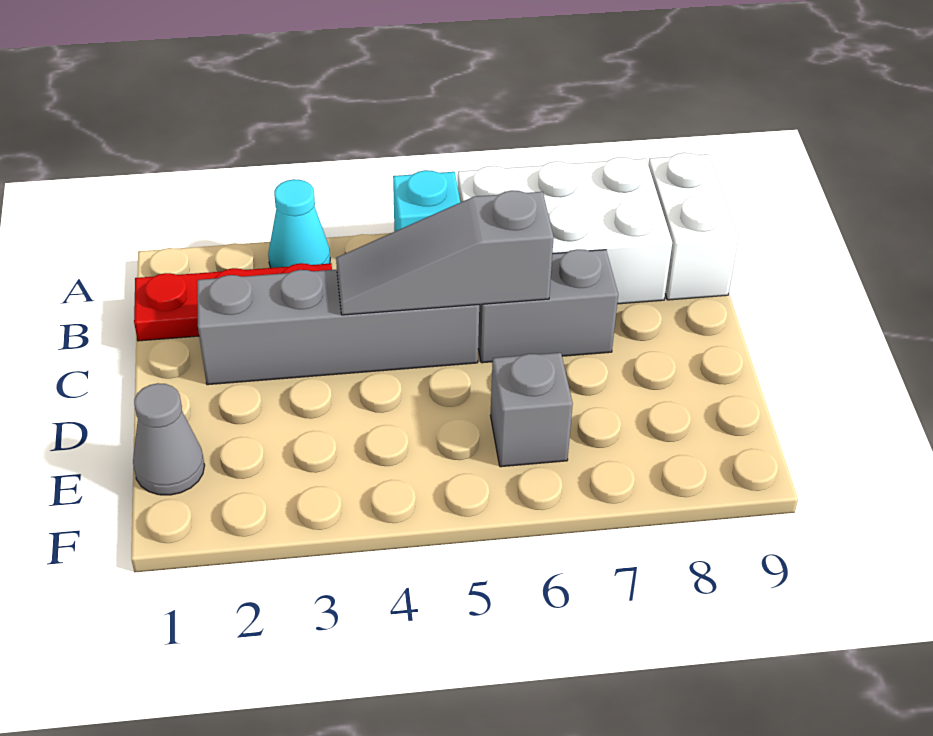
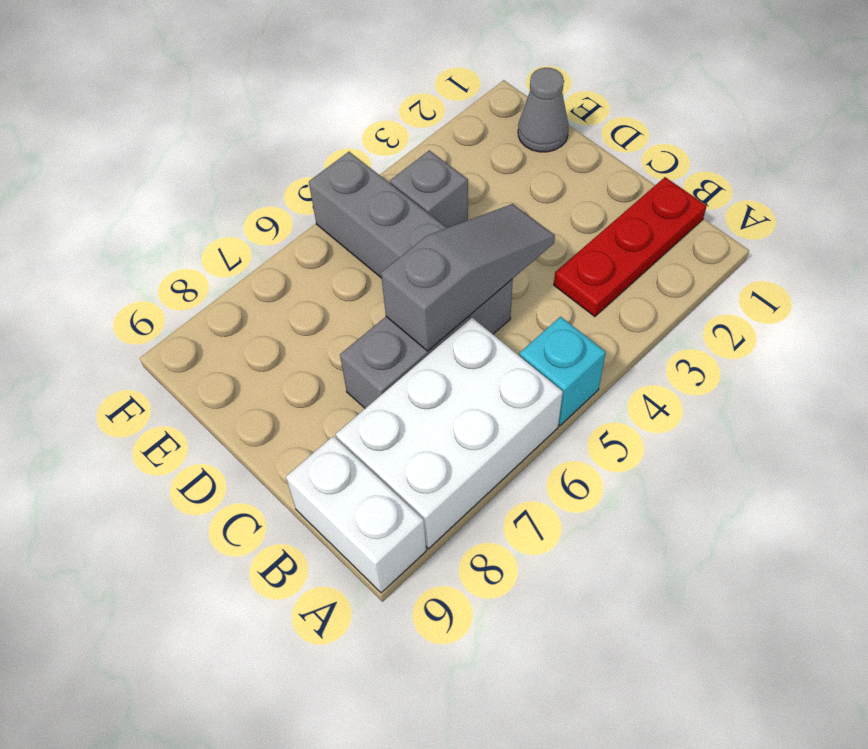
cyan cone A3 level 1 -> none
grey brick C2:C5 level 1 -> grey brick C5:F5 level 1
grey brick E6 level 1 -> grey brick E4 level 1

